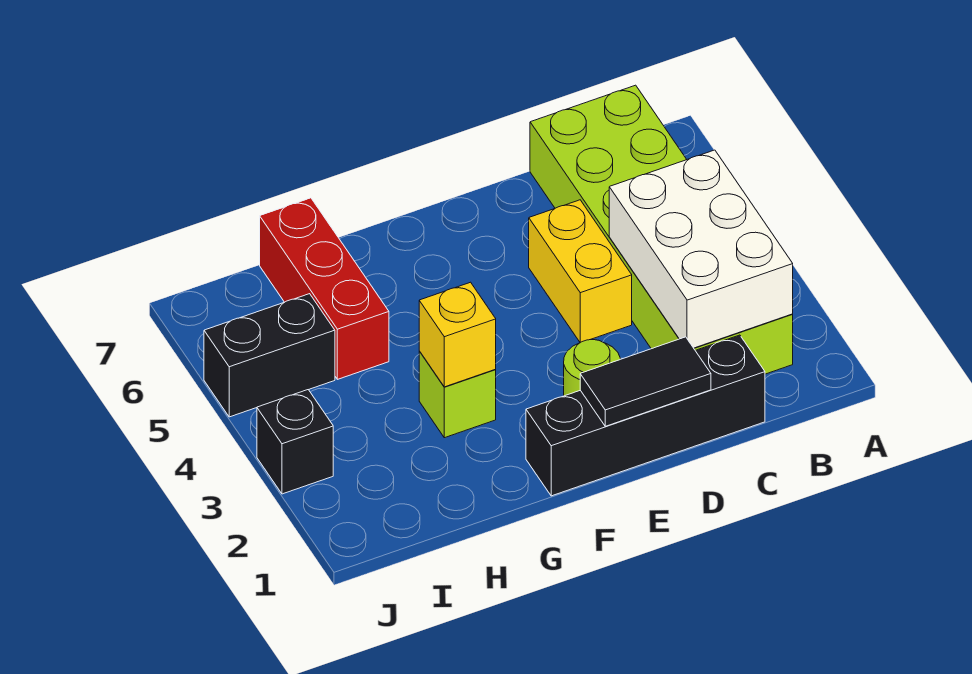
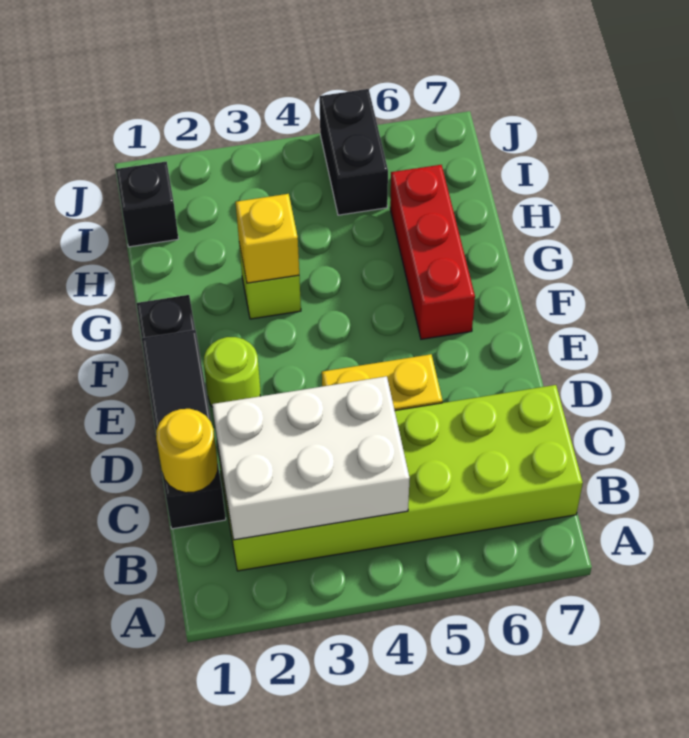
none -> yellow round brick C1 level 2
red brick H5:H7 level 1 -> red brick F6:H6 level 1
black brick J3 level 1 -> black brick I1 level 1

